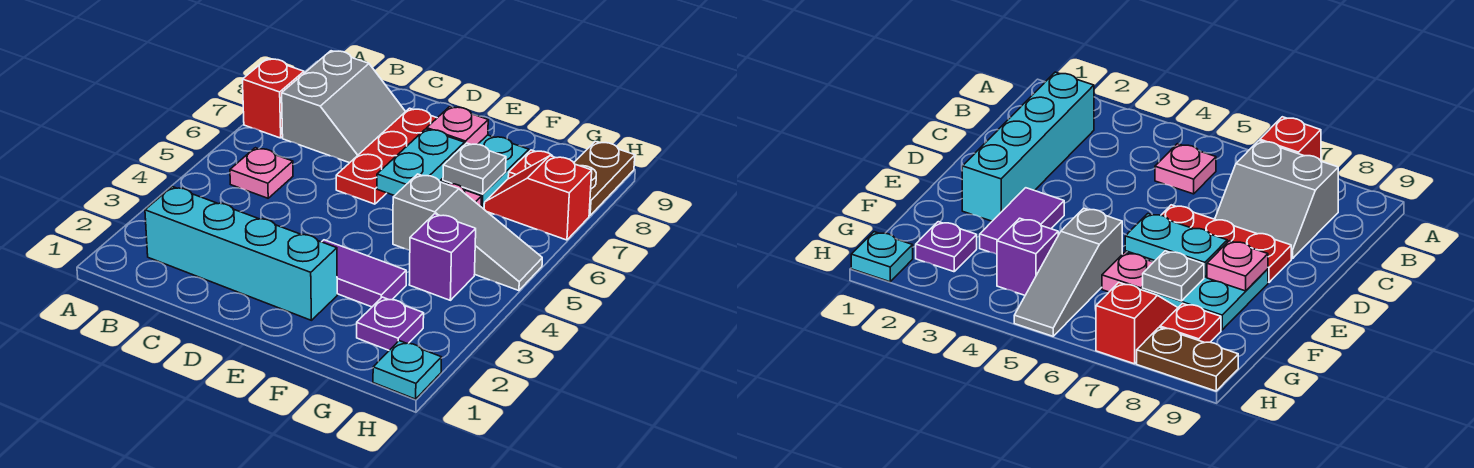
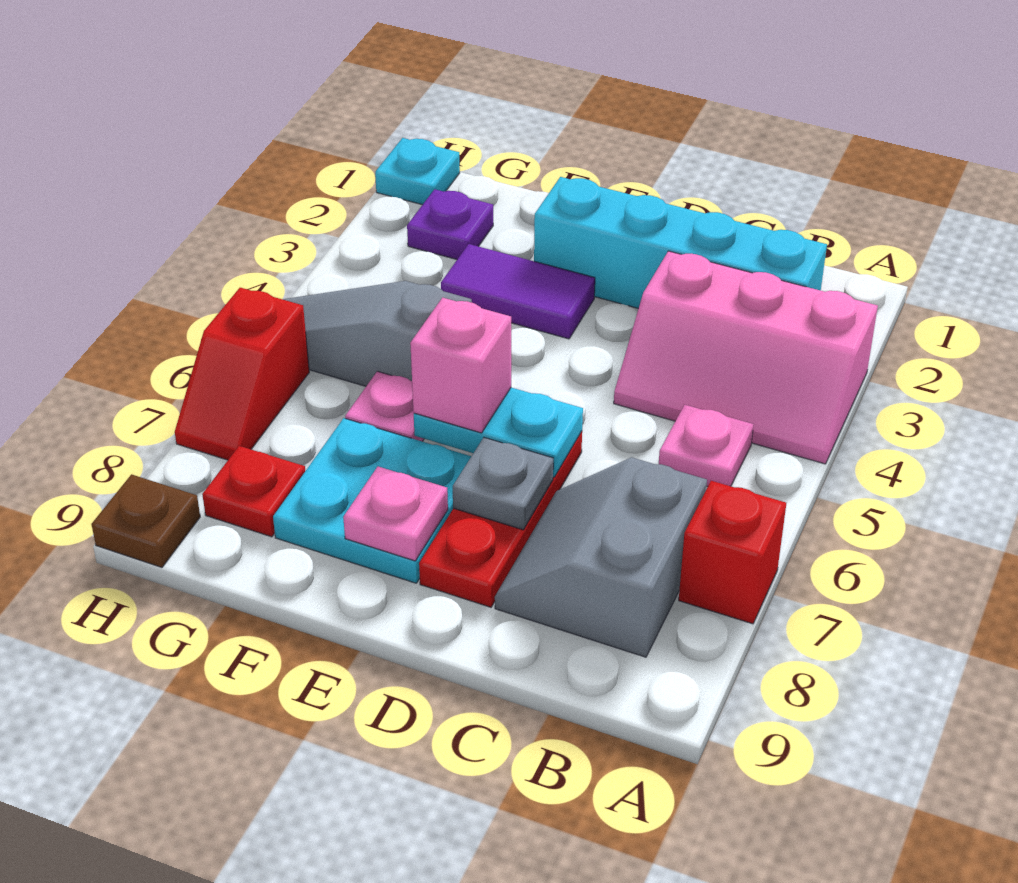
none -> pink slope A3:C4 level 1 top 3
cyan plate E6:E7 level 2 -> cyan plate D6:E6 level 2
none -> pink brick E6 level 3
grey plate F7 level 2 -> grey plate D7 level 2
purple brick G4 level 1 -> none
red slope G7:H7 level 1 top H -> red slope H6:H7 level 1 top 6
brown plate H8:H9 level 1 -> brown plate H9 level 1

